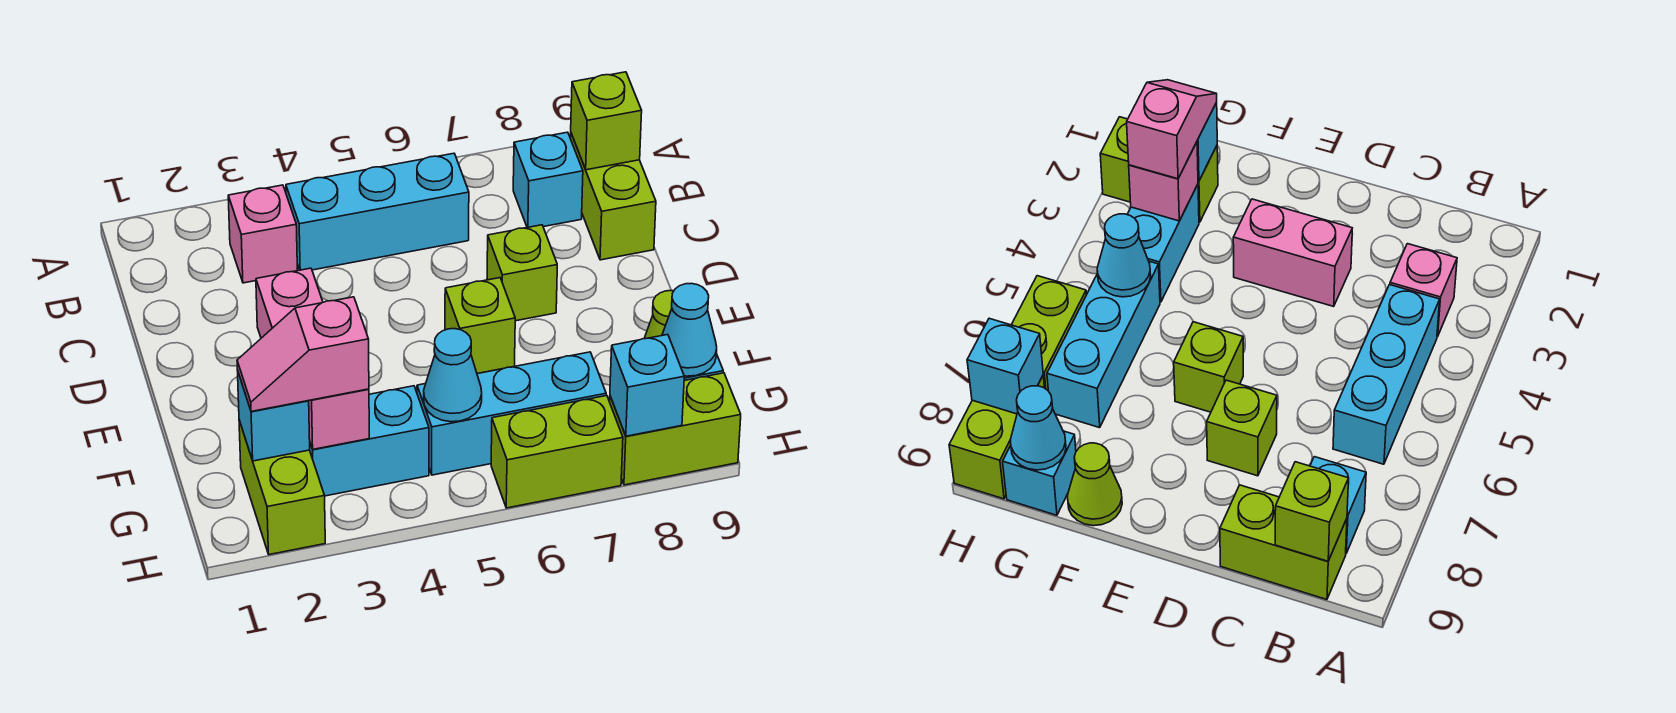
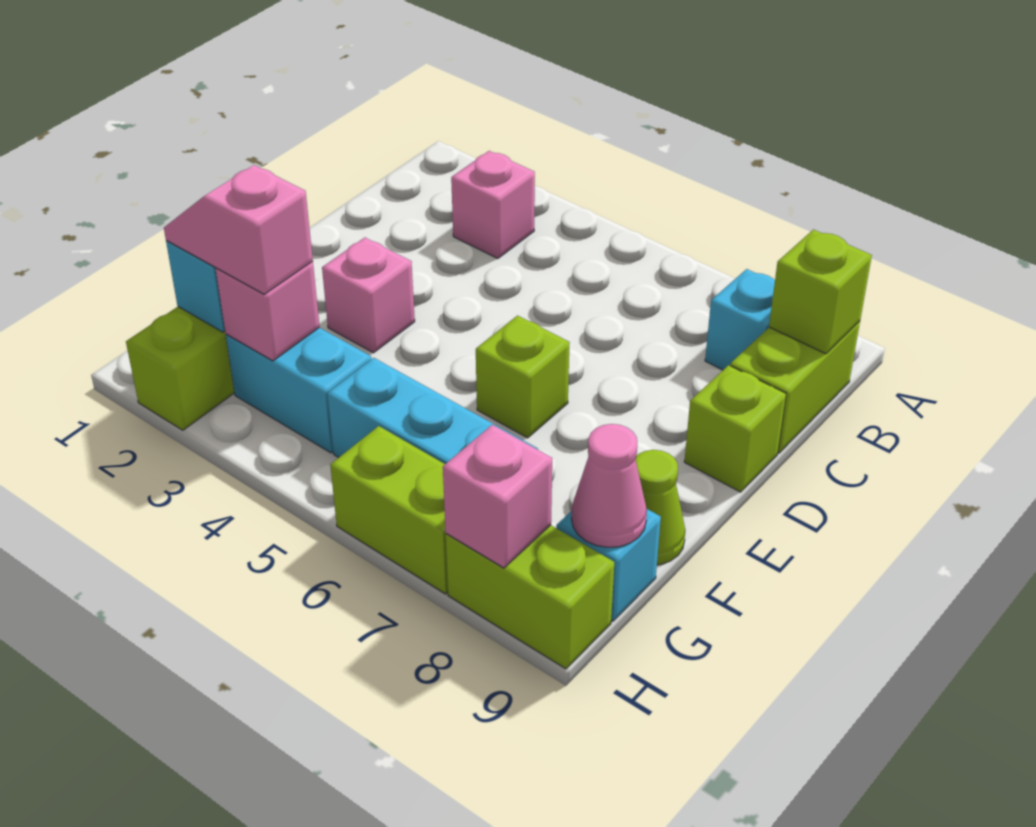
cyan brick B4:B6 level 1 -> none
pink brick D3:E3 level 1 -> pink brick E3 level 1
lime brick D7 level 1 -> lime brick D9 level 1
cyan cone G5 level 2 -> none
cyan cone G9 level 2 -> pink cone G9 level 2
cyan brick H8 level 2 -> pink brick H8 level 2

